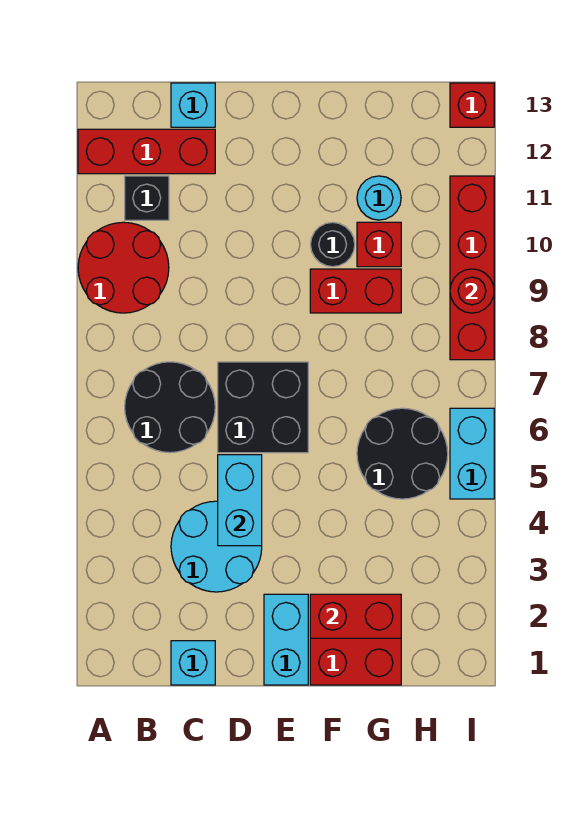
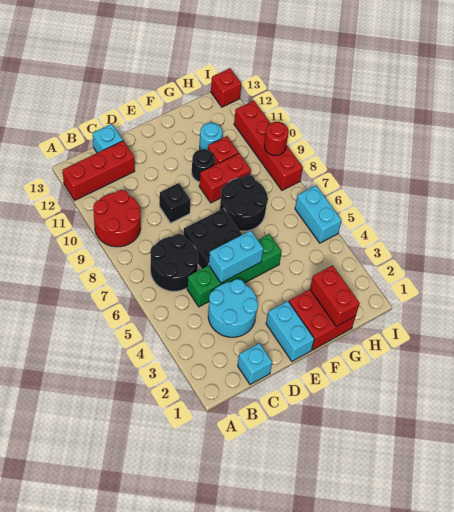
black brick B11 level 1 -> black brick D9 level 1
none -> green brick C5:F5 level 1
cyan brick D4:D5 level 2 -> cyan brick D5:E5 level 2
red brick F2:G2 level 2 -> red brick G1:G2 level 2
black round brick G5:H6 level 1 -> black round brick F7:G8 level 1

